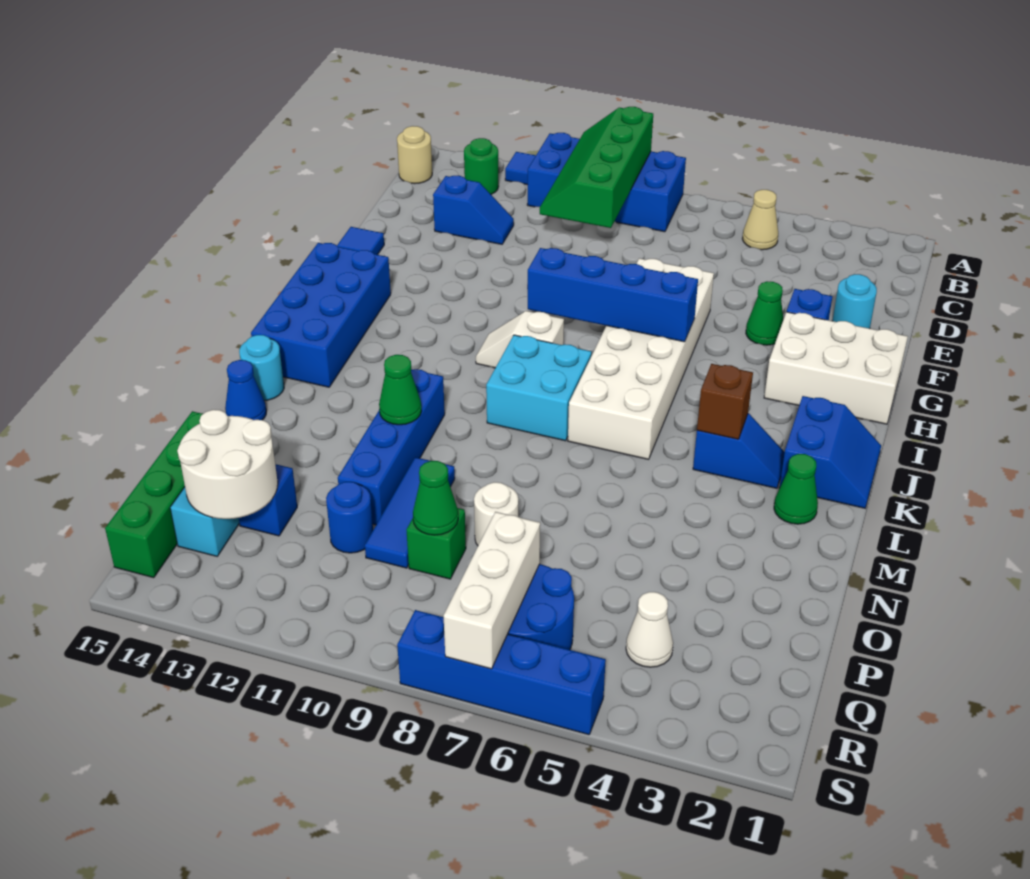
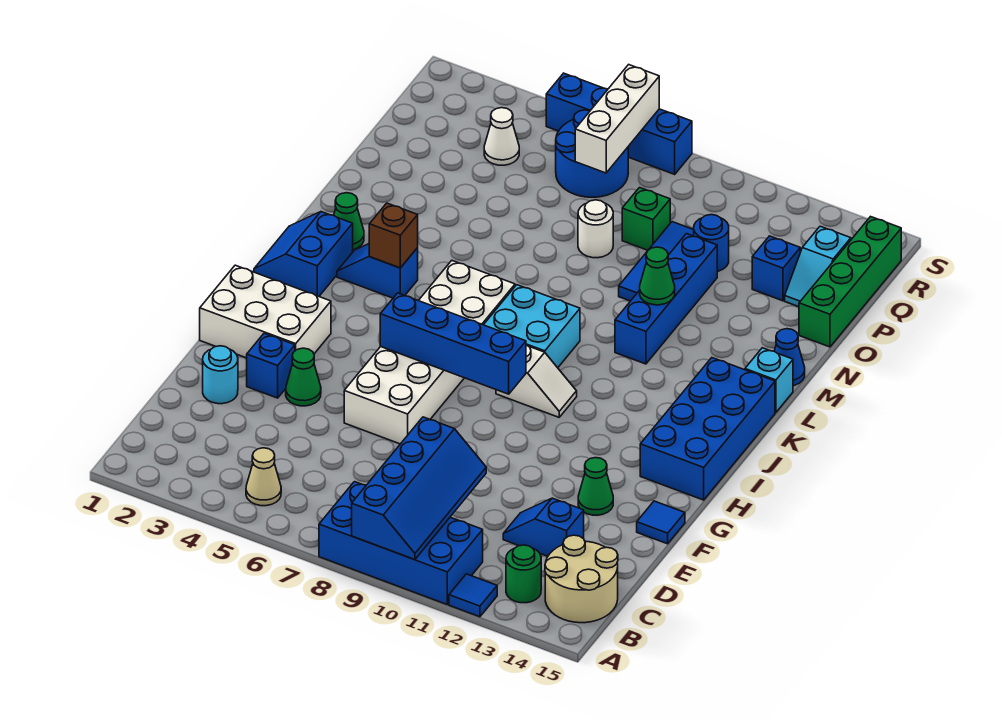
green slope A9:D10 level 2 top 9 -> blue slope A9:D10 level 2 top 9
tan round brick B15 level 1 -> tan round brick B14:C15 level 1
cyan round brick L15 level 1 -> cyan brick L15 level 1
green cone P9 level 2 -> green cone F13 level 1
white round brick P13:Q14 level 2 -> none

